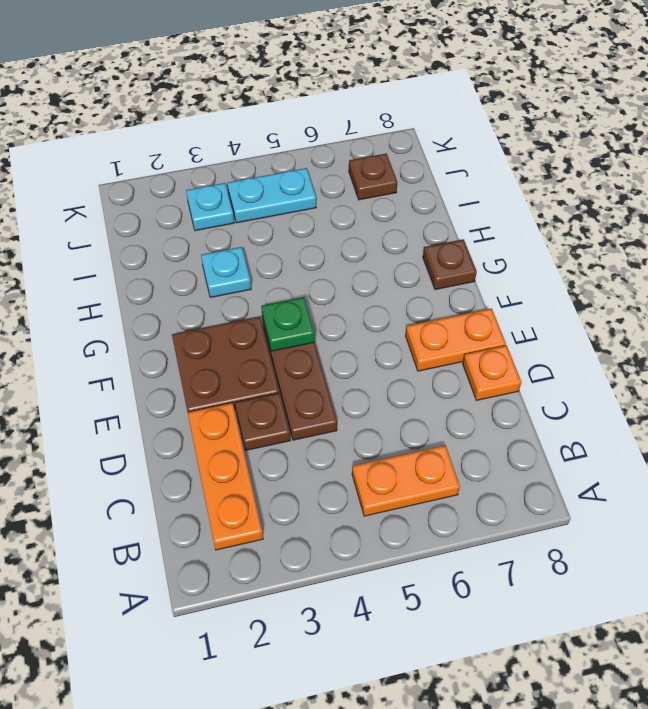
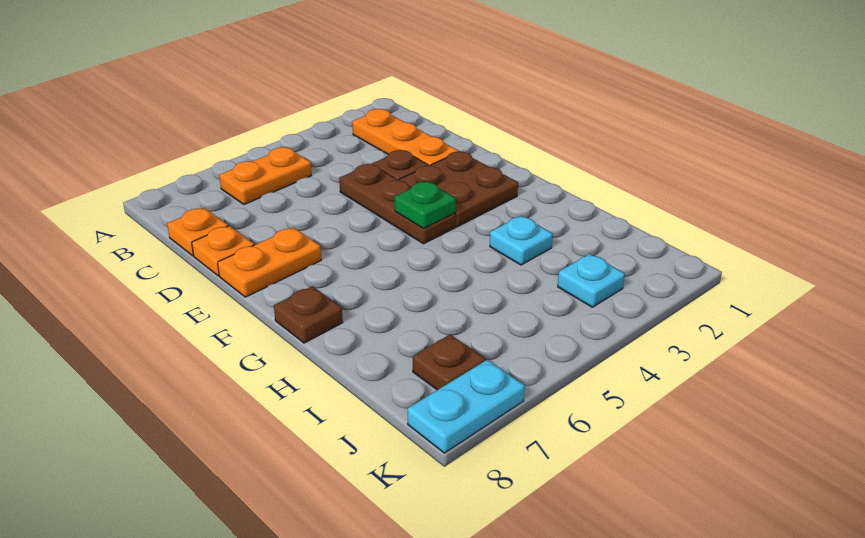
none -> orange plate C8 level 1
cyan plate J4:J5 level 1 -> cyan plate K7:K8 level 1

